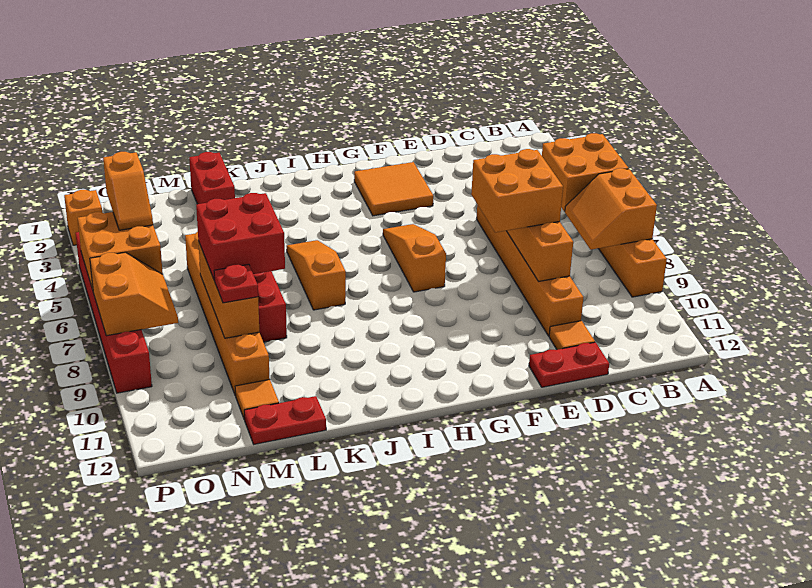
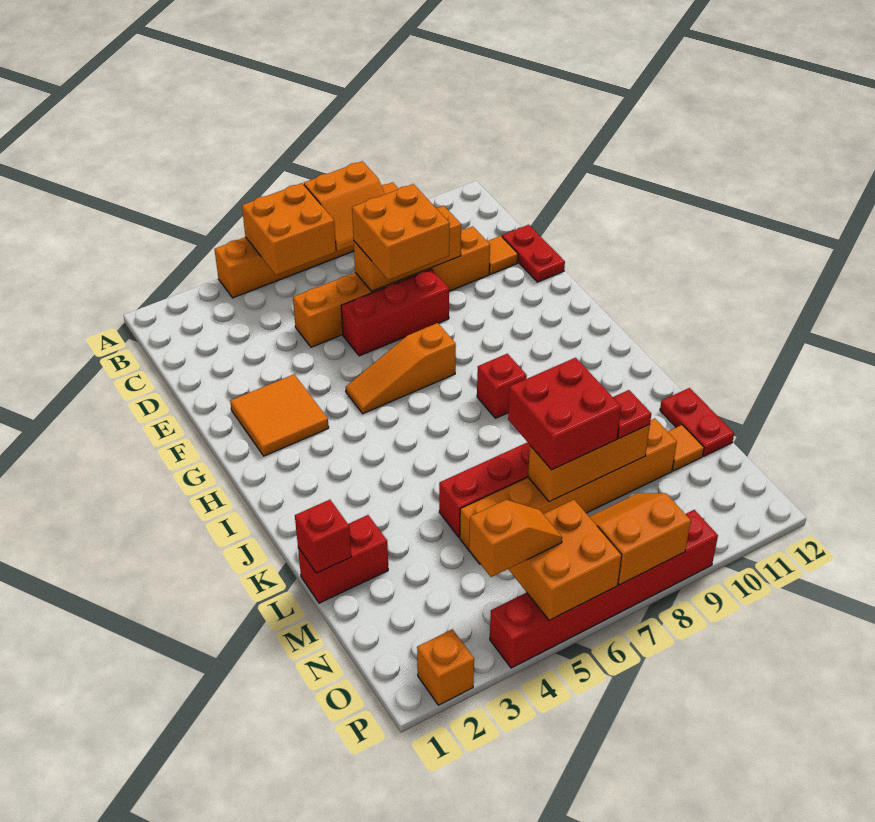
none -> red brick E6:E8 level 1
none -> red brick I8 level 1
orange slope J5:J7 level 1 top 7 -> none
none -> red brick L1 level 2

